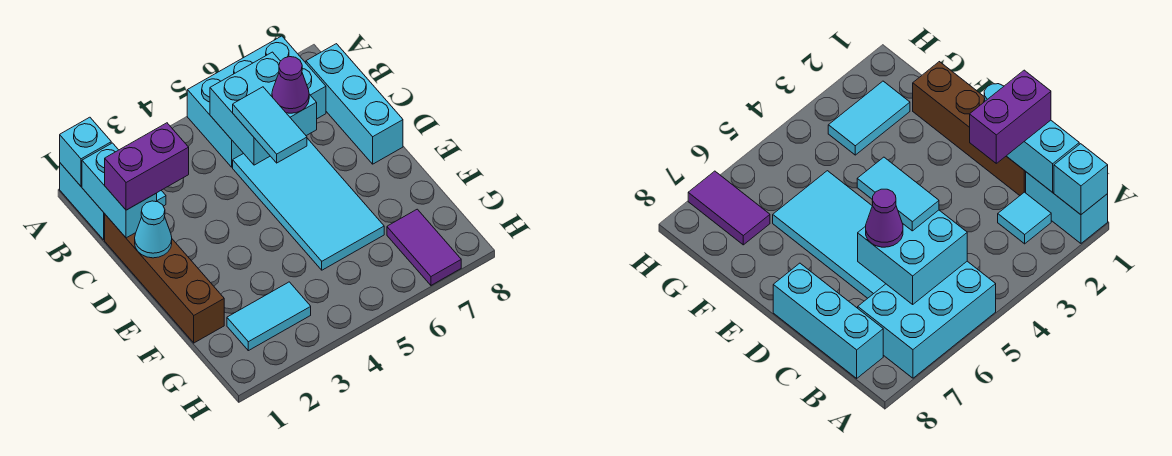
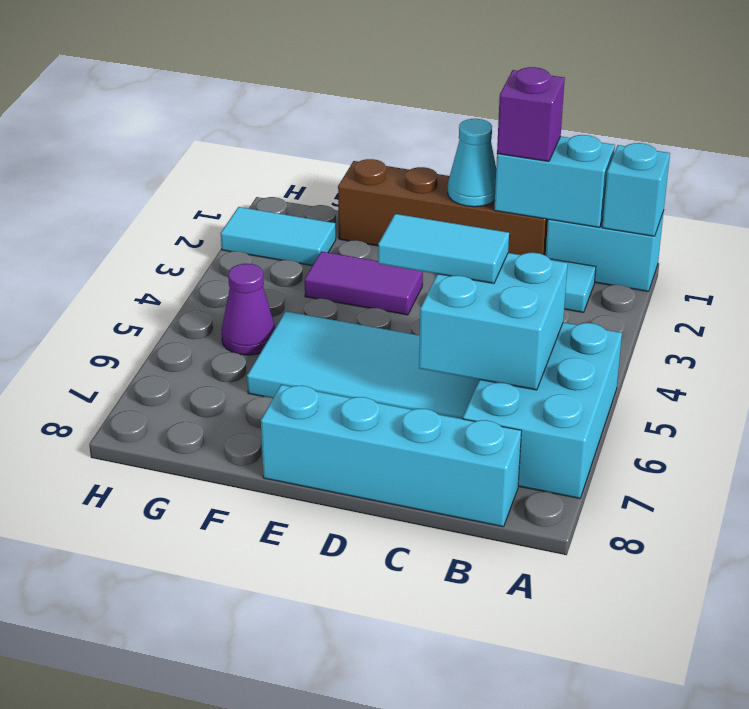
cyan brick B8:D8 level 1 -> cyan brick B8:E8 level 1
purple brick C1:C2 level 3 -> purple brick C1 level 3
purple cone C6 level 3 -> purple cone G5 level 1
cyan tile G2:G3 level 1 -> cyan tile G2:H2 level 1
purple tile G7:H7 level 1 -> purple tile E3:F3 level 1

